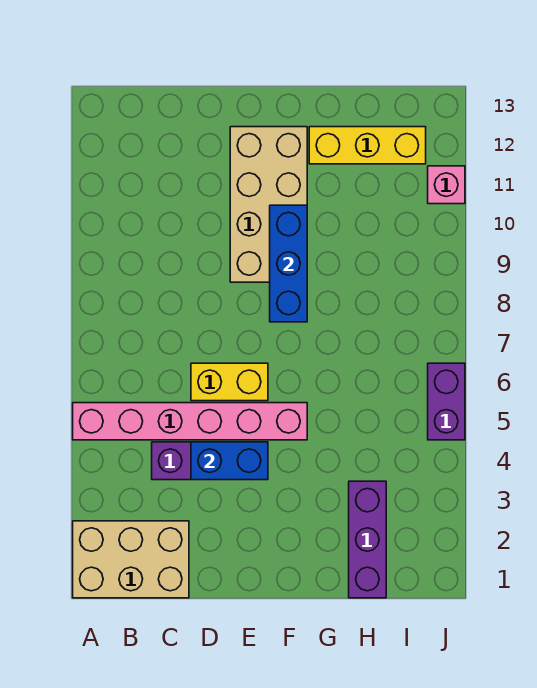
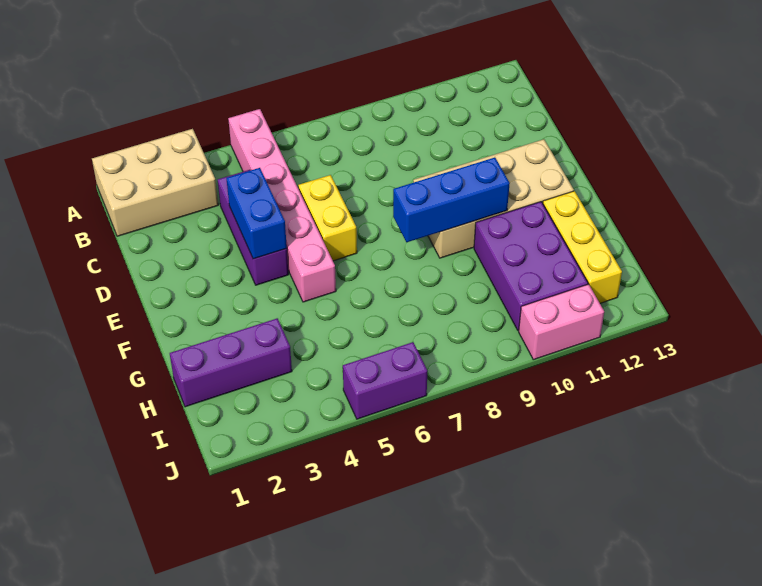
tan brick A1:C2 level 1 -> tan brick A1:B3 level 1
none -> purple brick G10:I11 level 1
pink brick J11 level 1 -> pink brick J10:J11 level 1

